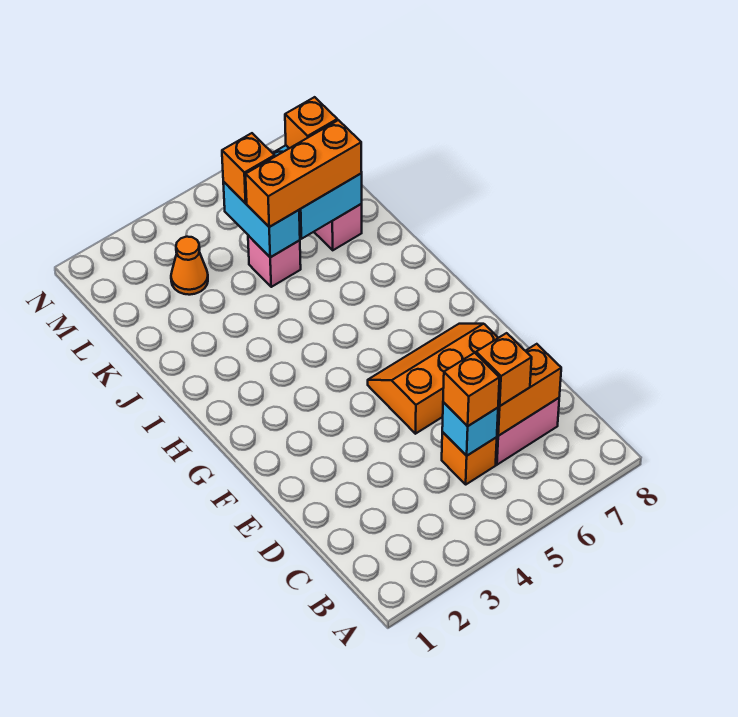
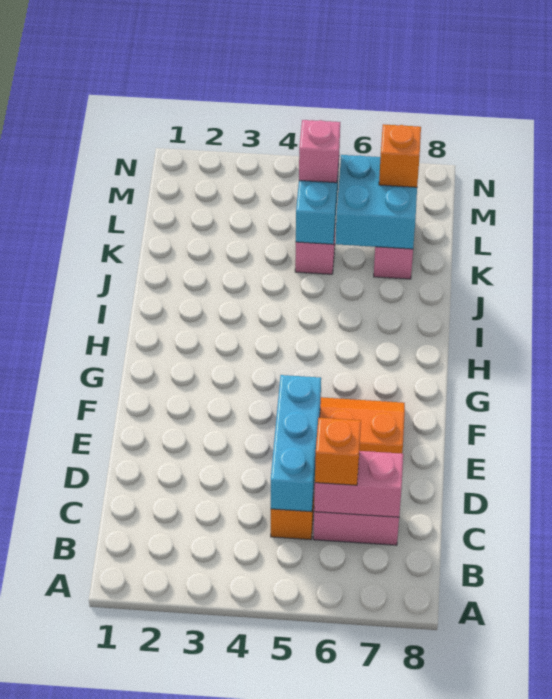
cyan brick C5 level 2 -> cyan brick C5:E5 level 2
orange brick C5 level 3 -> none
orange brick C6:C7 level 2 -> pink brick C6:C7 level 2
orange brick K5:K7 level 3 -> none
orange cone L3 level 1 -> none
orange brick L5 level 3 -> pink brick L5 level 3

